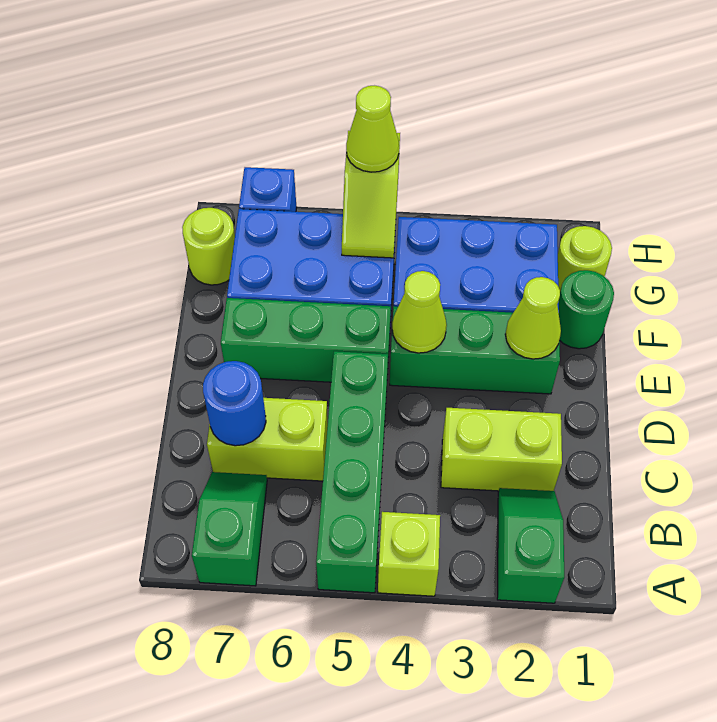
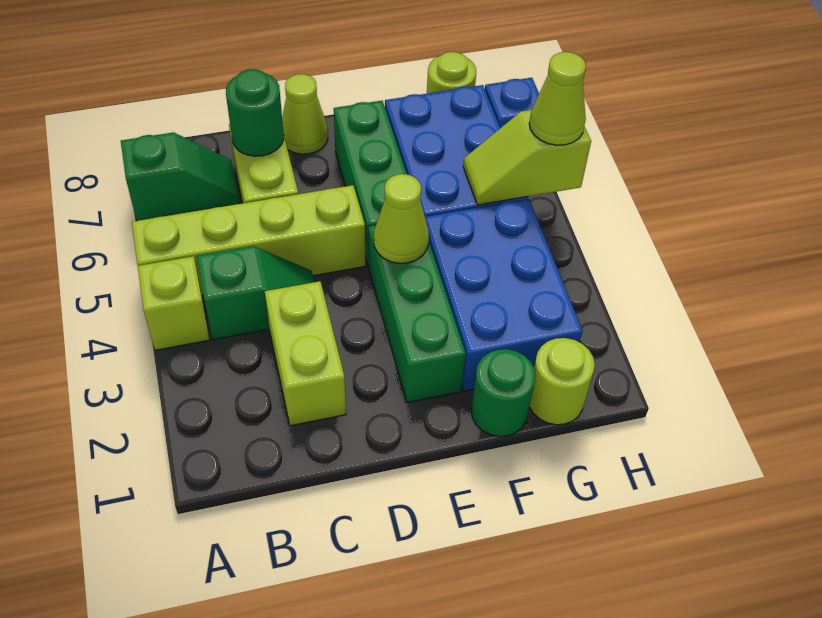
green slope A2:B2 level 1 top A -> green slope B4:C4 level 1 top B
green brick A5:D5 level 1 -> lime brick A5:D5 level 1
blue round brick C7 level 2 -> green round brick C7 level 2
lime cone E2 level 2 -> lime cone D8 level 1

